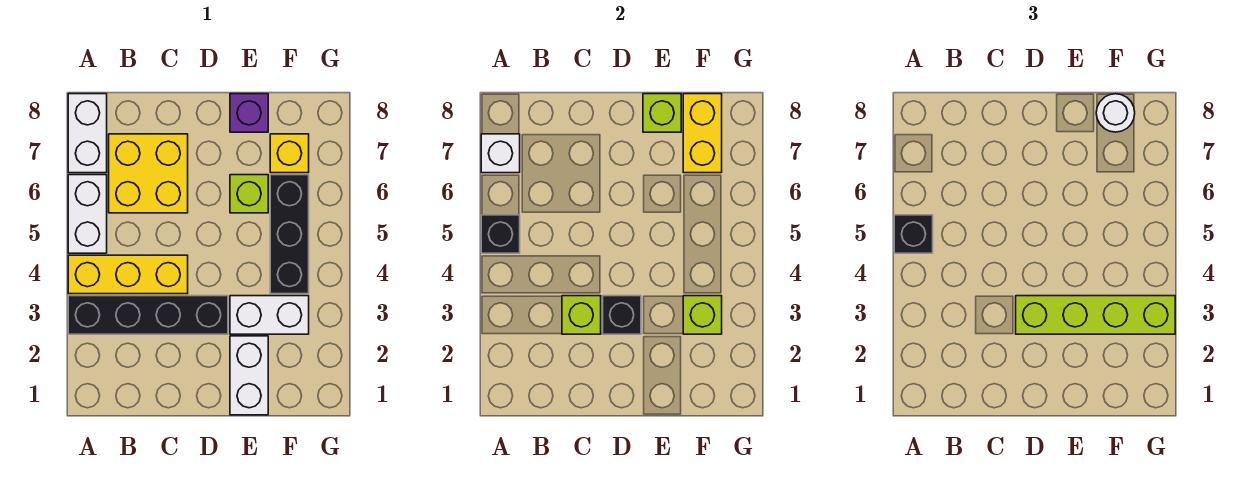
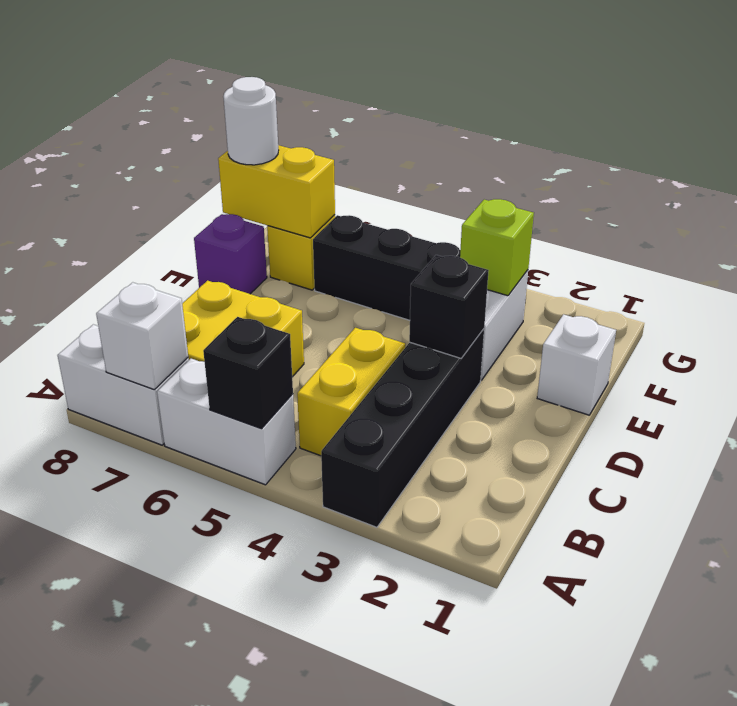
yellow brick A4:C4 level 1 -> yellow brick B4:C4 level 1
black brick A5 level 3 -> none
lime brick C3 level 2 -> none
lime brick D3:G3 level 3 -> none
white brick E1:E2 level 1 -> white brick E1 level 1
lime brick E6 level 1 -> none
lime brick E8 level 2 -> none

